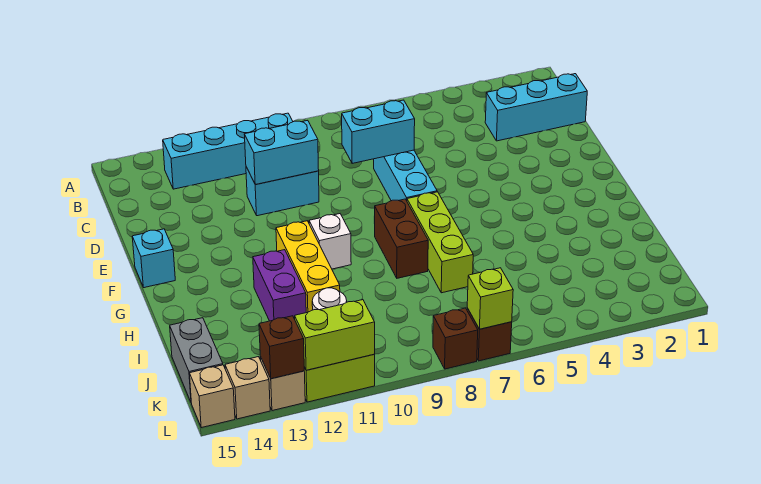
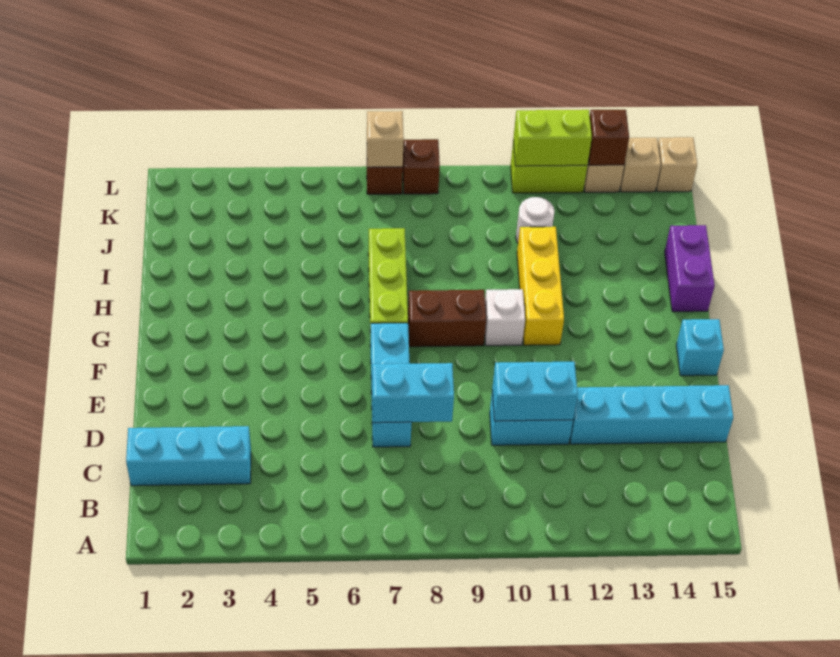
cyan brick B10:B13 level 1 -> cyan brick D12:D15 level 1
brown brick G8:H8 level 1 -> brown brick G8:G9 level 1
purple brick H12:I12 level 1 -> purple brick H15:I15 level 1
grey brick J15:K15 level 1 -> none
lime brick L7 level 2 -> tan brick L7 level 2

